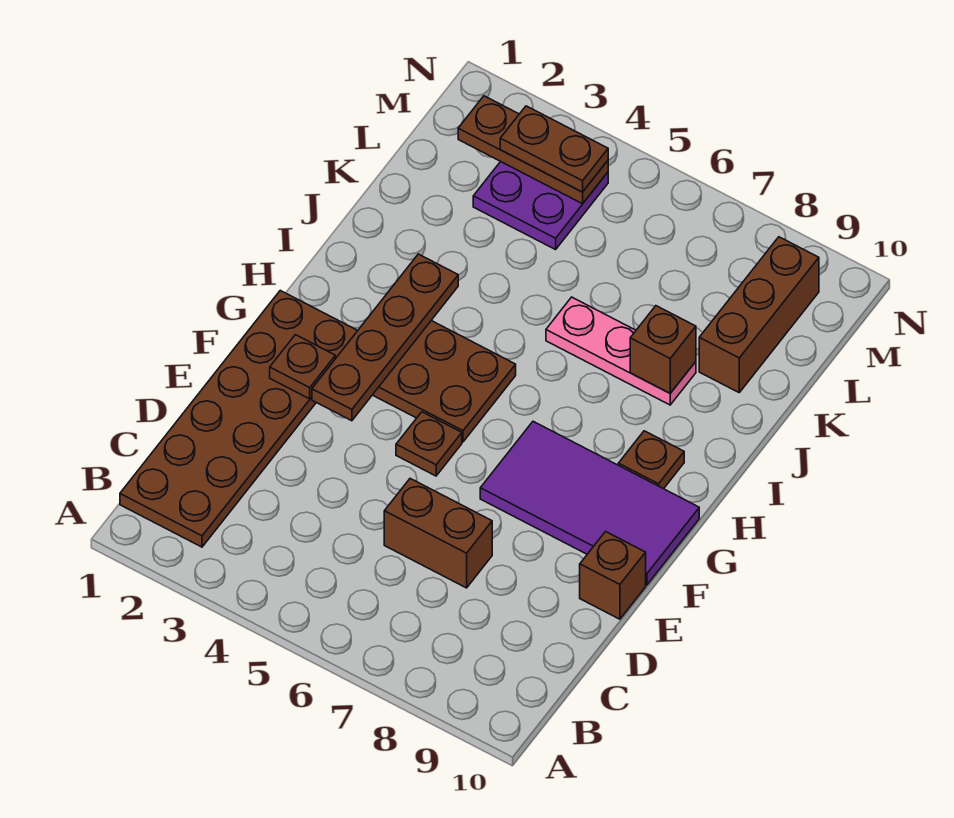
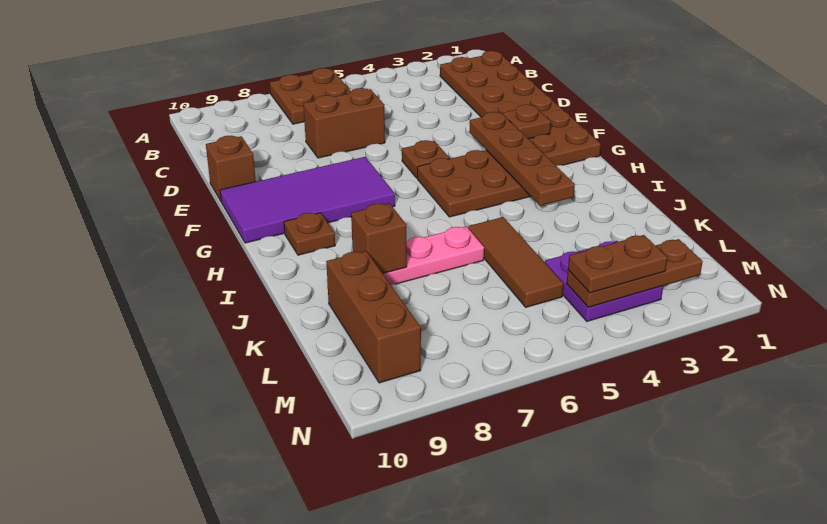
none -> brown plate A6:B7 level 1
none -> brown tile J5:L5 level 1

